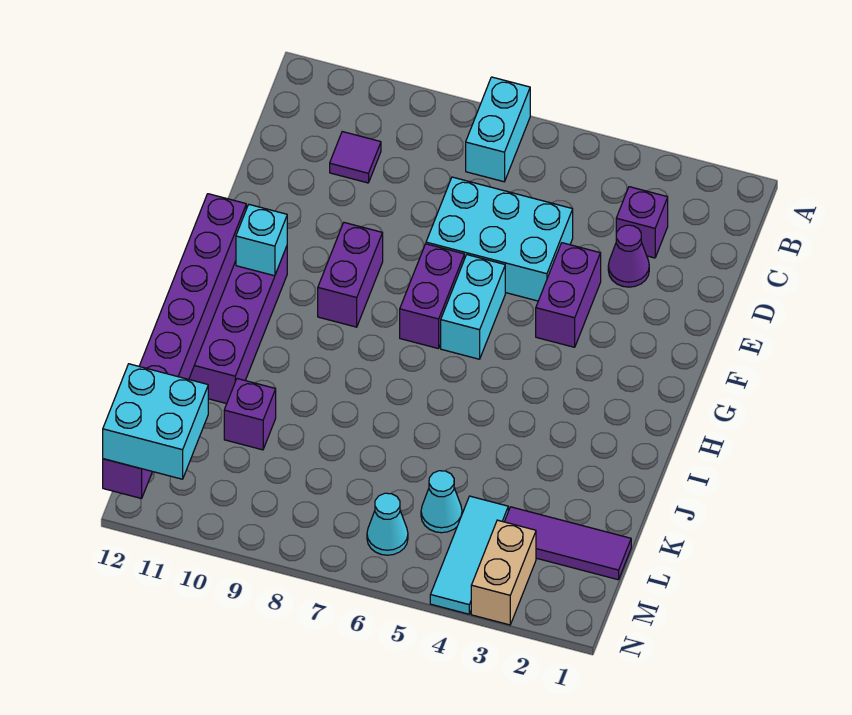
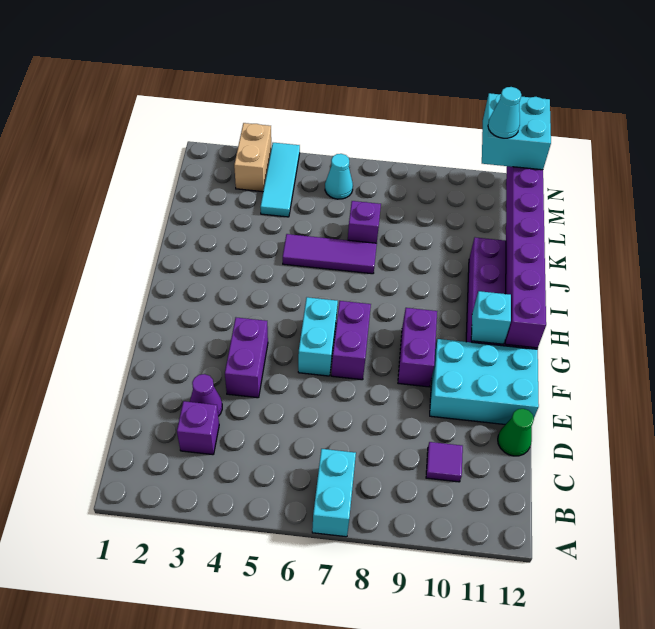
cyan brick D5:E7 level 1 -> cyan brick E10:F12 level 1
none -> green cone D12 level 1
purple brick K10 level 1 -> purple brick K7 level 1
purple tile L1:L3 level 1 -> purple tile J5:J7 level 1
cyan cone L5 level 1 -> cyan cone M11 level 4

